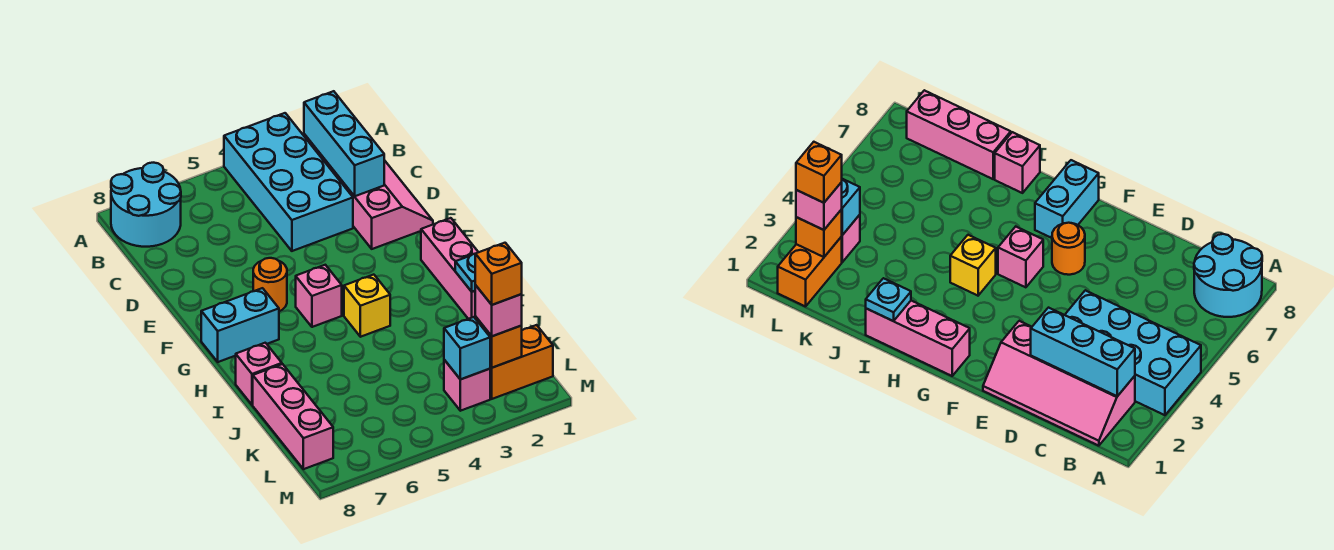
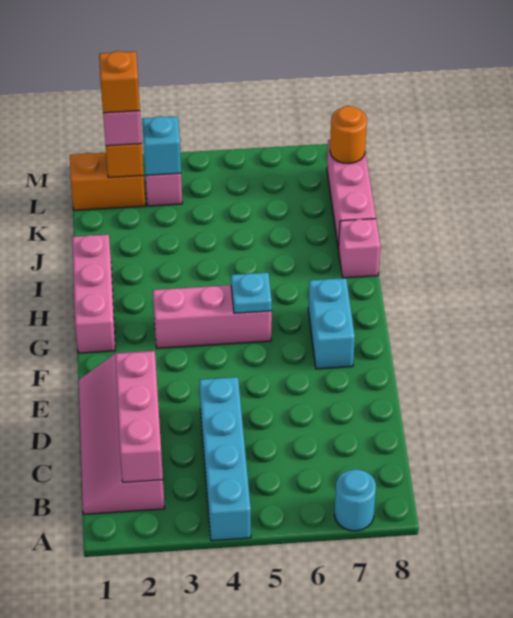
cyan brick A3:D4 level 1 -> cyan brick A4:D4 level 1
cyan round brick A7:B8 level 1 -> cyan round brick A7 level 1
cyan brick B2:D2 level 2 -> pink brick B2:D2 level 2
orange round brick F6 level 1 -> orange round brick L8 level 2
pink brick G5 level 1 -> pink brick G3:G5 level 1
cyan brick G7:G8 level 1 -> cyan brick F7:G7 level 1
yellow brick H4 level 1 -> none
cyan plate I1 level 2 -> cyan plate G5 level 2

